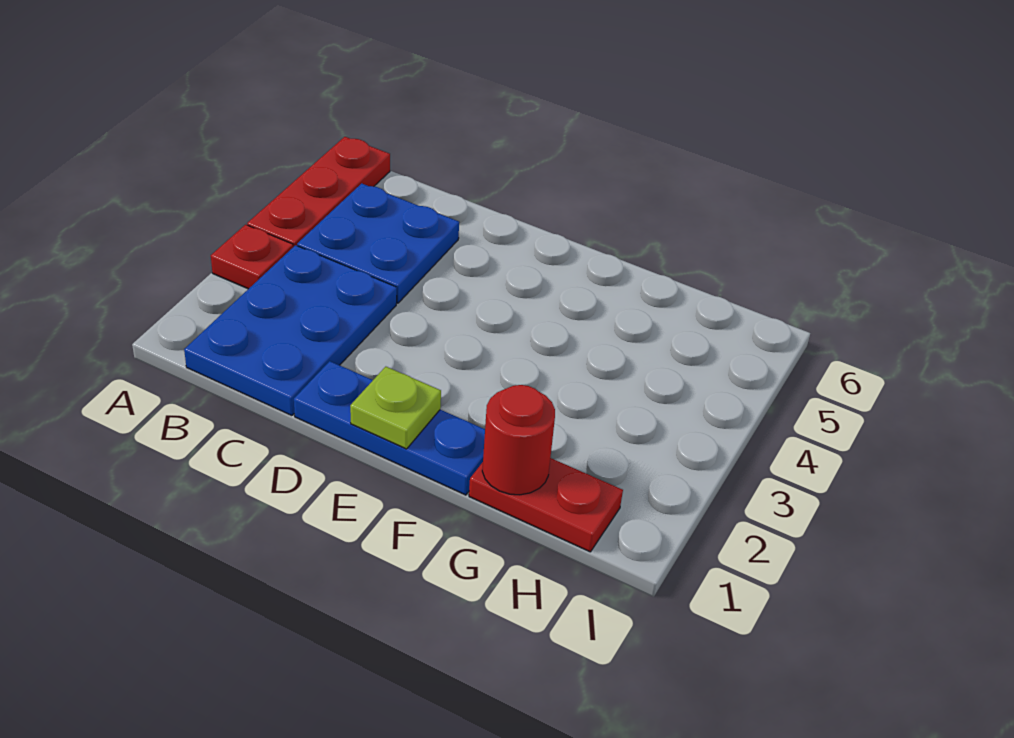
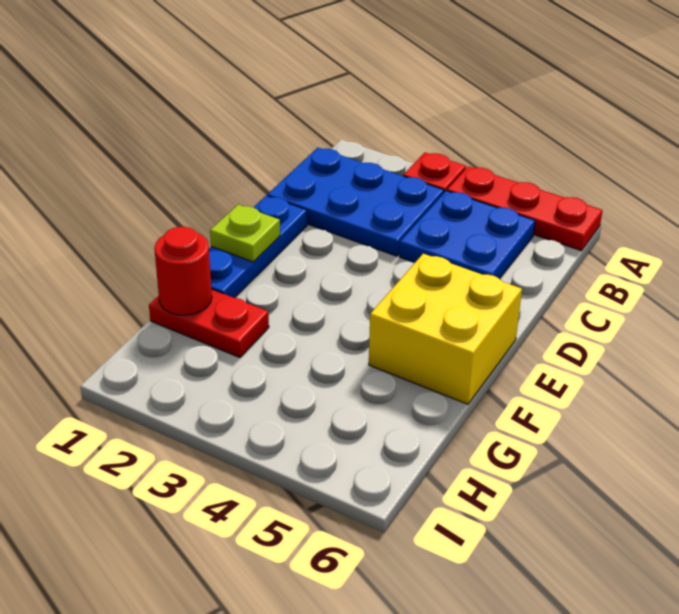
none -> yellow brick E5:F6 level 1
red plate G1:H1 level 1 -> red plate G1:G2 level 1

